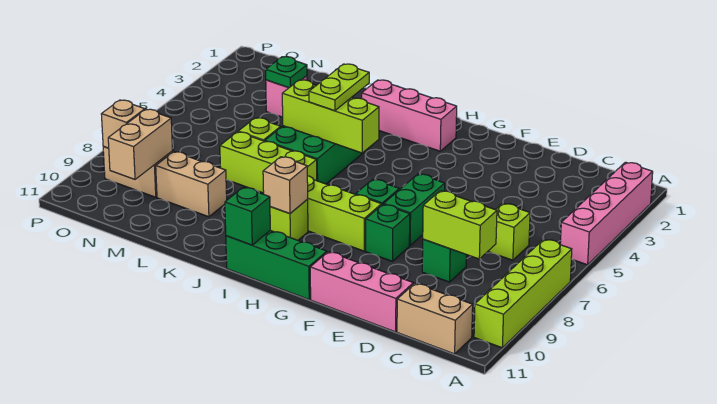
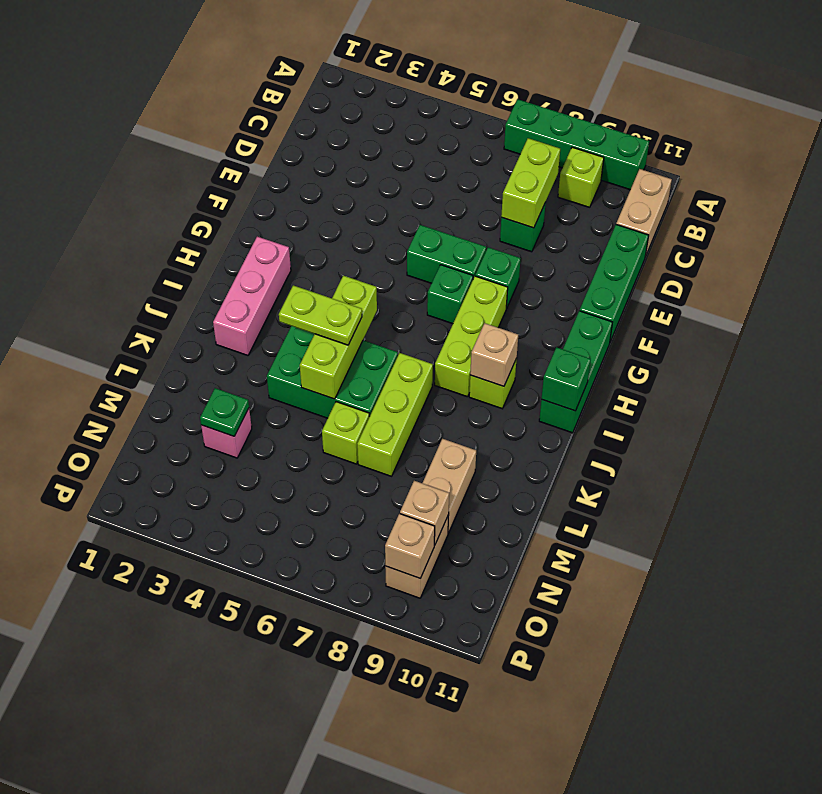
pink brick A2:A5 level 1 -> none
lime brick A7:A10 level 1 -> green brick A7:A10 level 1
lime brick C6 level 1 -> lime brick B9 level 1
pink brick D11:F11 level 1 -> green brick D11:F11 level 1
tan brick N9:N10 level 2 -> tan brick N9 level 2

